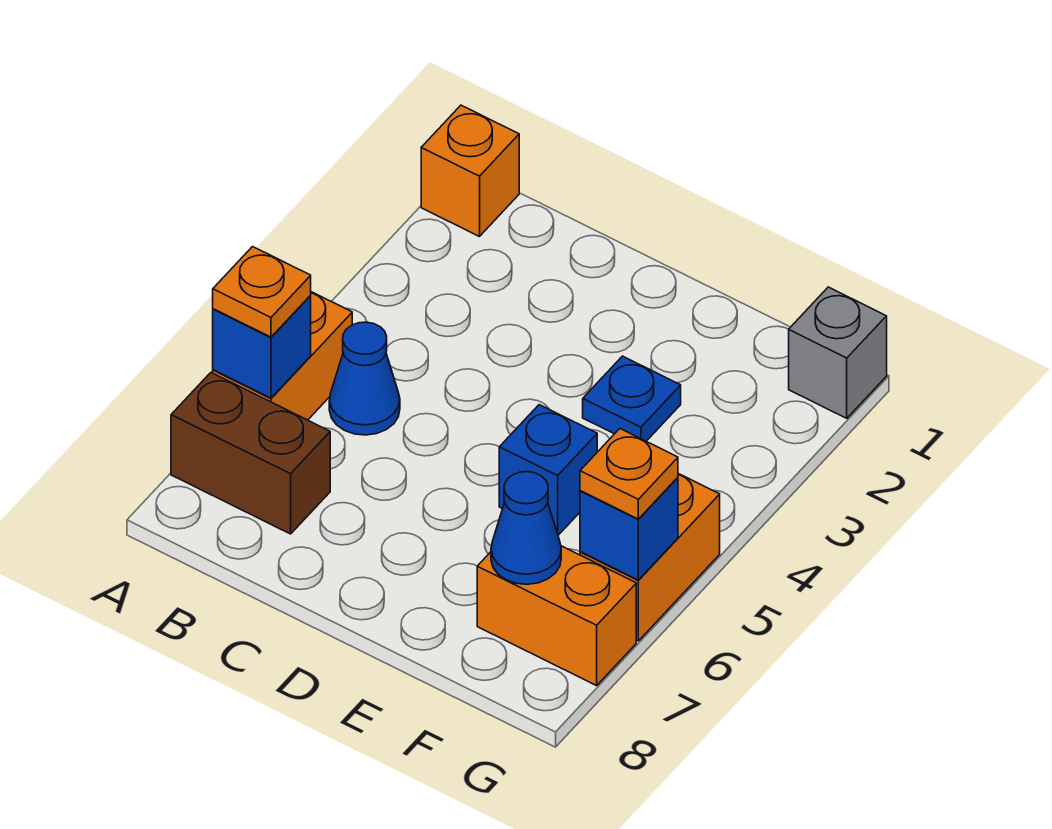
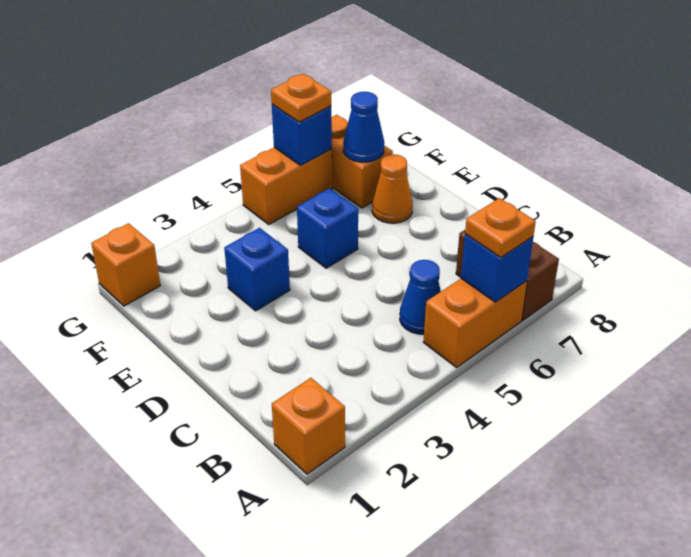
blue plate E3 level 1 -> blue brick E3 level 1
none -> orange cone E7 level 1
grey brick G1 level 1 -> orange brick G1 level 1

